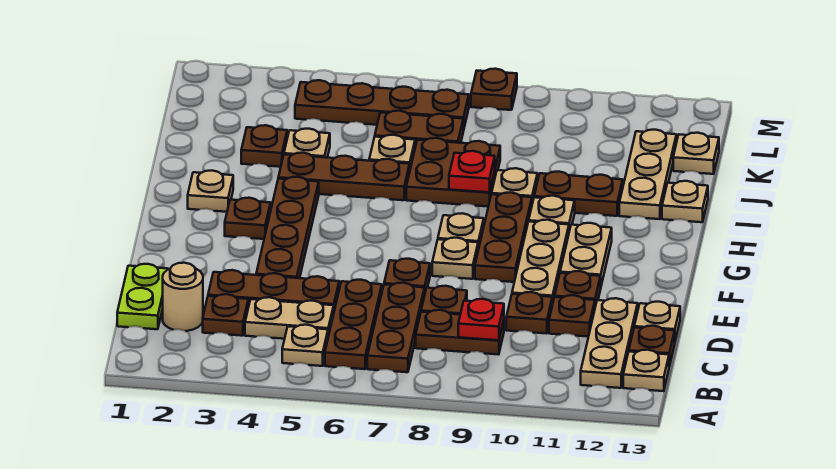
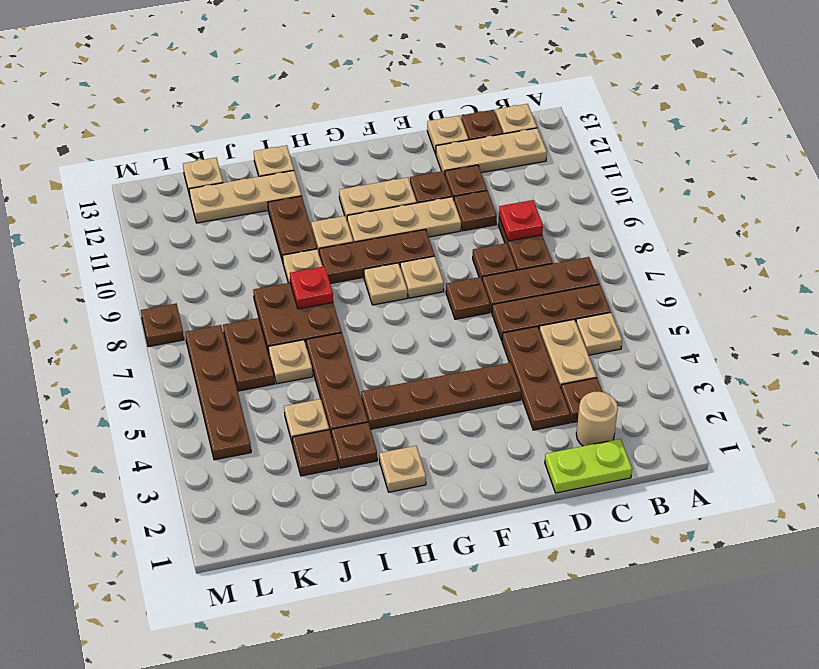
brown plate G3 level 1 -> brown plate I3 level 1

